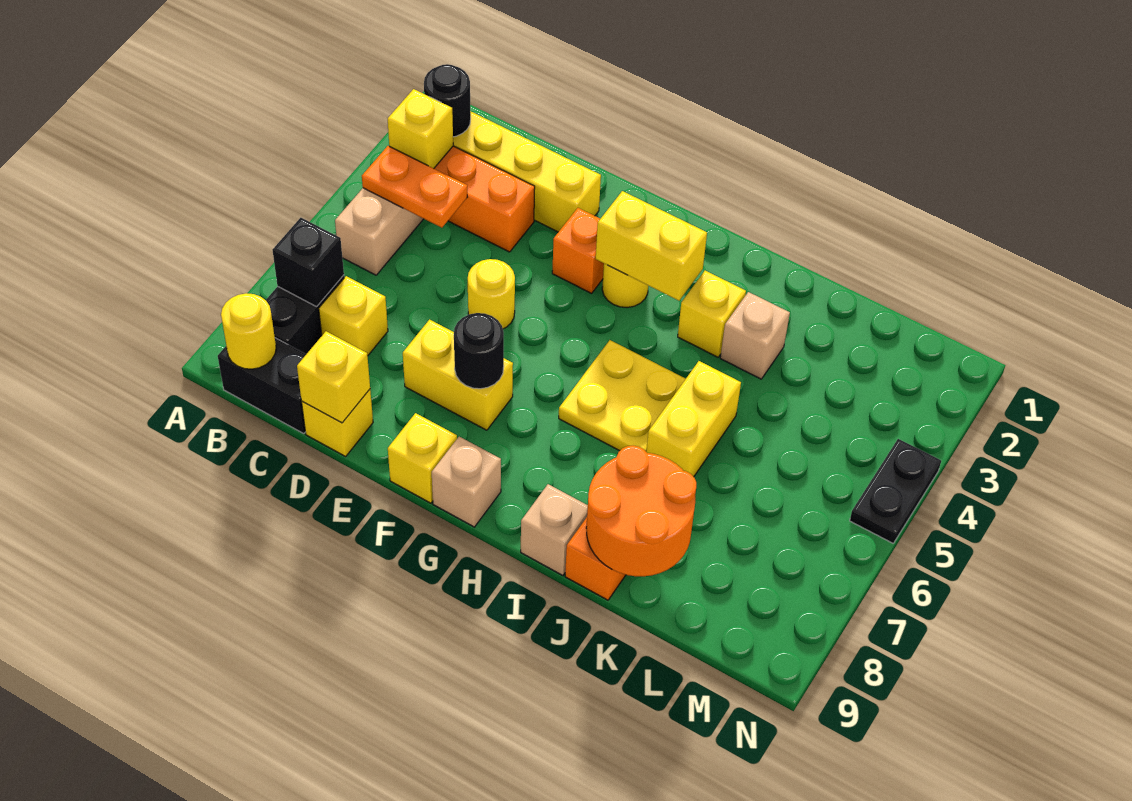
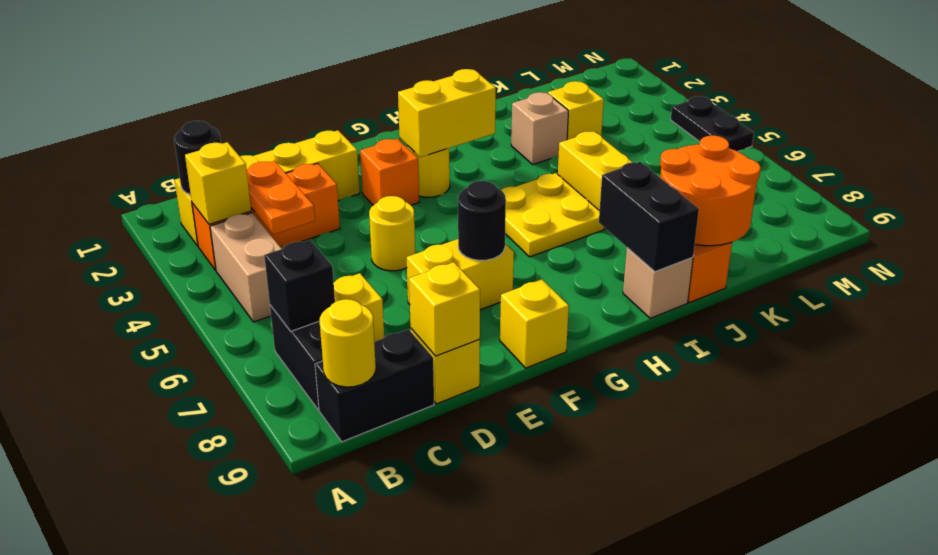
orange plate B4:C4 level 2 -> orange plate C3:C4 level 2
tan brick G9 level 1 -> none
yellow brick I3 level 1 -> yellow brick K3 level 1
none -> black brick I8:I9 level 2

